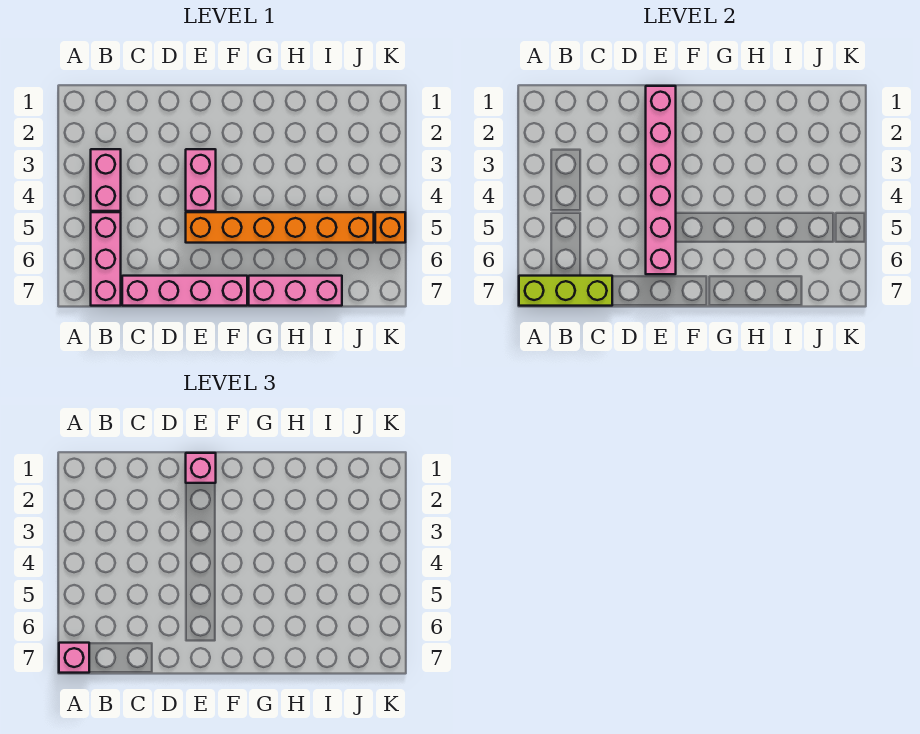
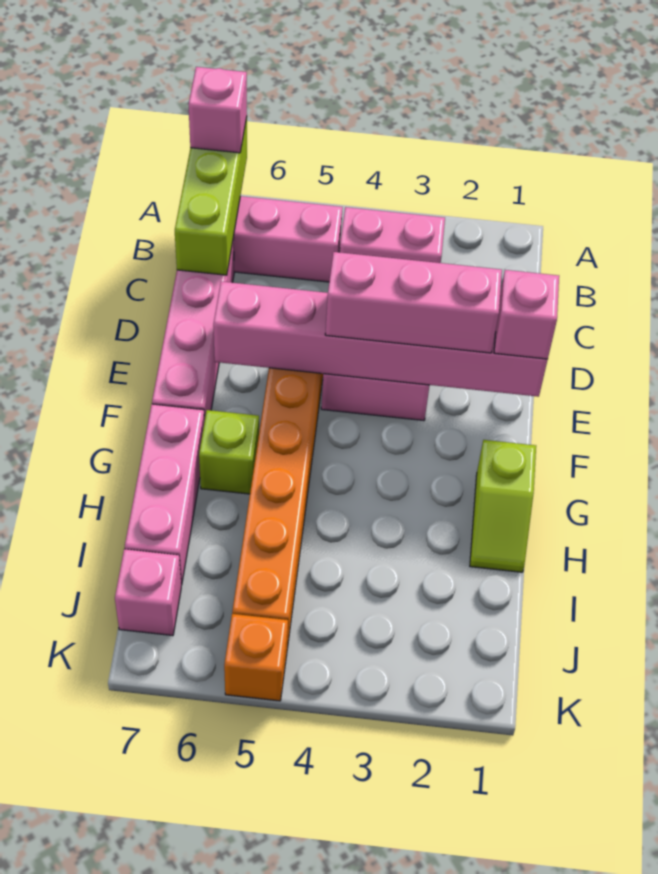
none -> pink brick E2:E4 level 3
none -> lime slope G1:H1 level 1 top G
none -> lime brick G6 level 1
none -> pink brick J7 level 1

